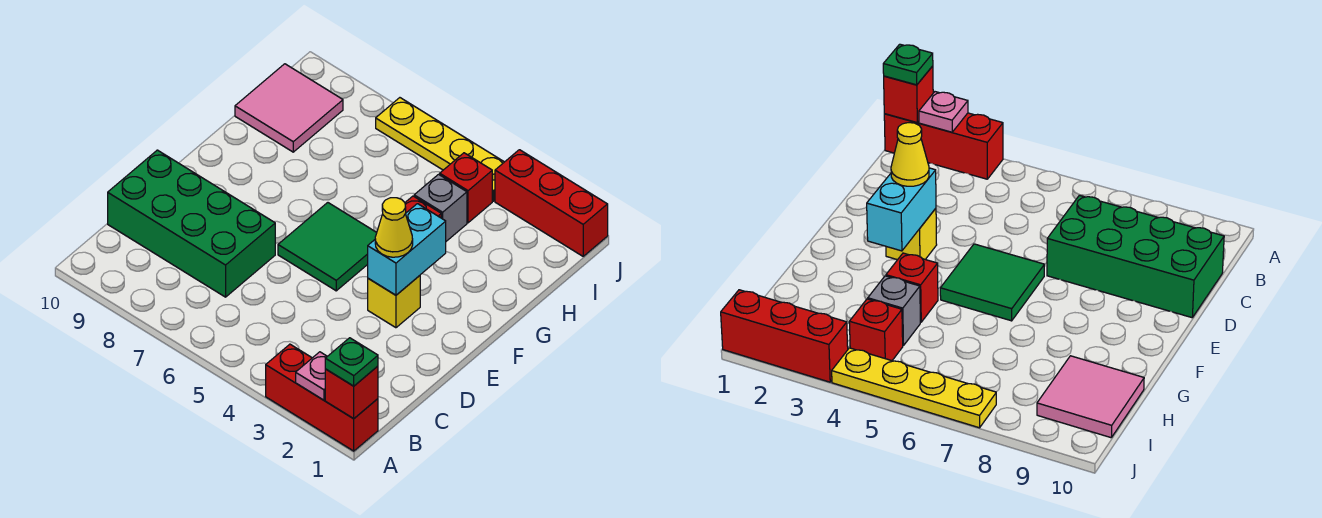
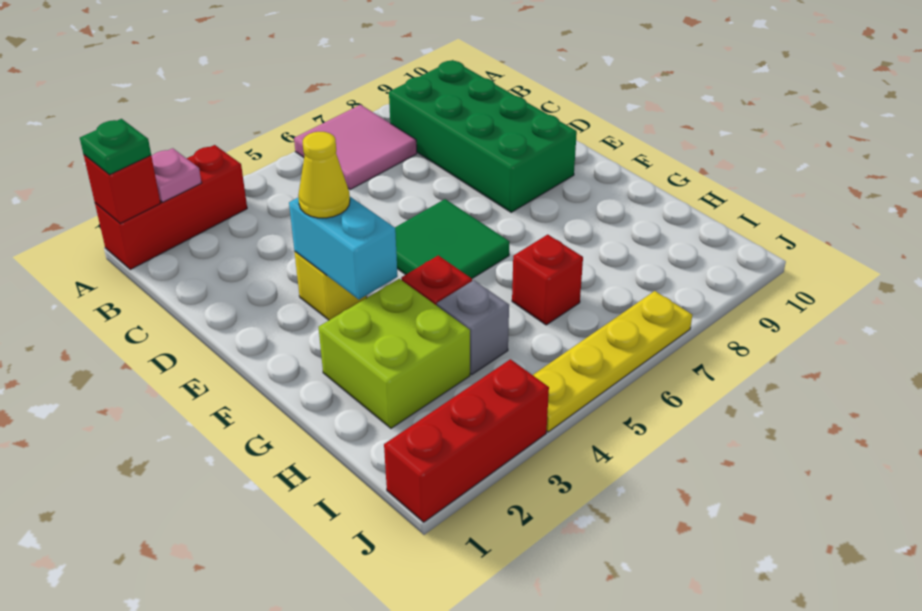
green brick C7:D10 level 1 -> green brick B8:E9 level 1
none -> lime brick G2:H3 level 1
pink tile H9:I10 level 1 -> pink tile A6:B7 level 1
red brick I4 level 1 -> red brick H6 level 1

